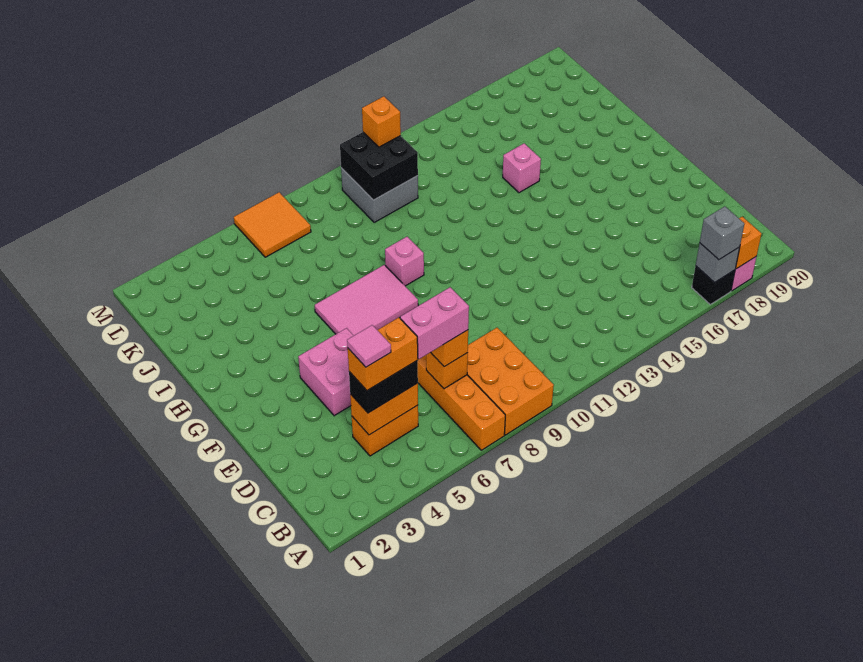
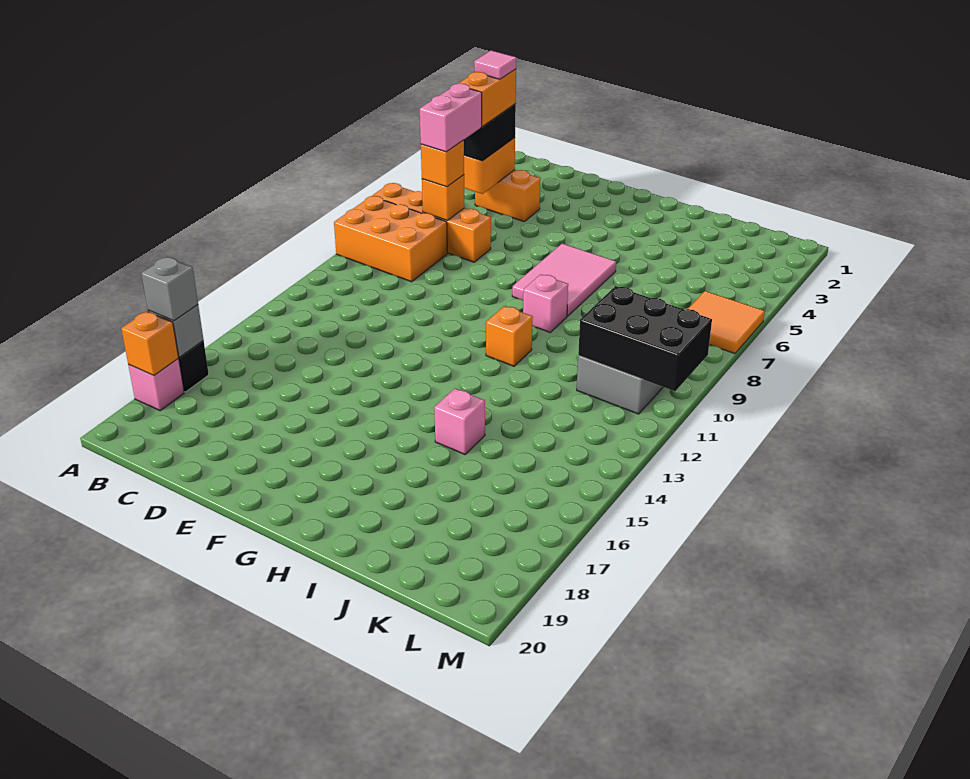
orange brick C4:C5 level 1 -> orange brick C4:D4 level 1
pink brick E4:F5 level 1 -> none
black brick K10:L11 level 2 -> black brick K10:M11 level 2
orange brick L11 level 3 -> orange brick H11 level 1

